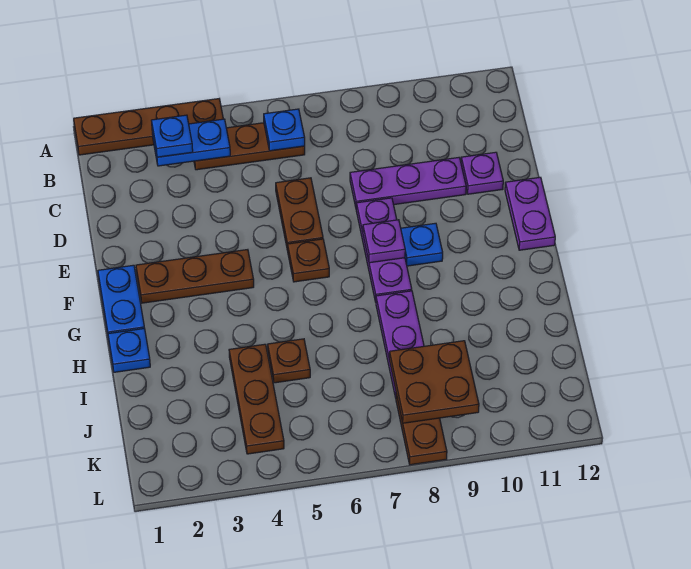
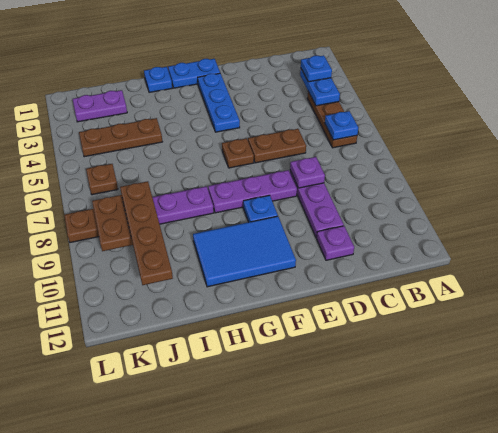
brown plate A1:A4 level 1 -> brown plate J8:J11 level 3
purple plate E12:F12 level 1 -> purple plate J2:K2 level 1
brown plate F2:F4 level 1 -> blue plate F2:F4 level 1
purple plate F8 level 2 -> purple plate D8 level 2
none -> blue tile F10:H11 level 1
brown plate I5 level 1 -> brown plate K6 level 1

